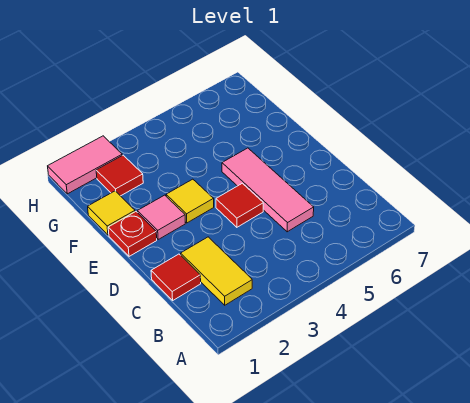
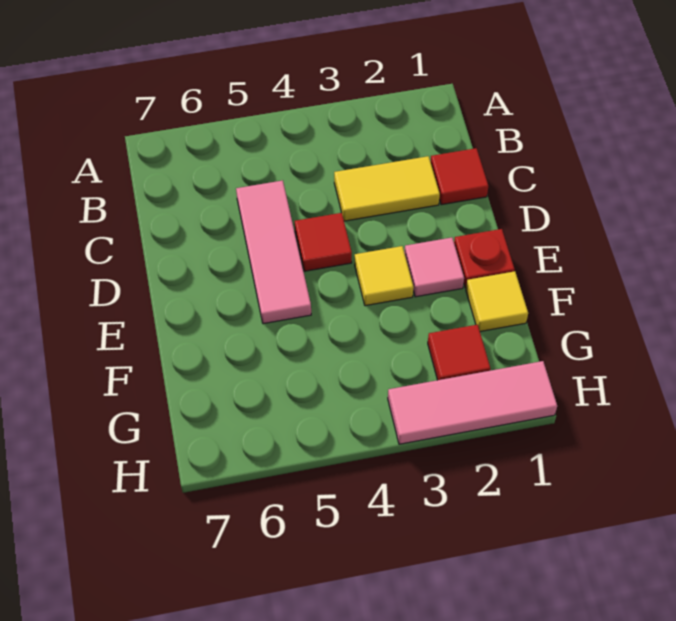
yellow tile B2:C2 level 1 -> yellow tile C2:C3 level 1
pink tile H1:H2 level 1 -> pink tile H1:H3 level 1

